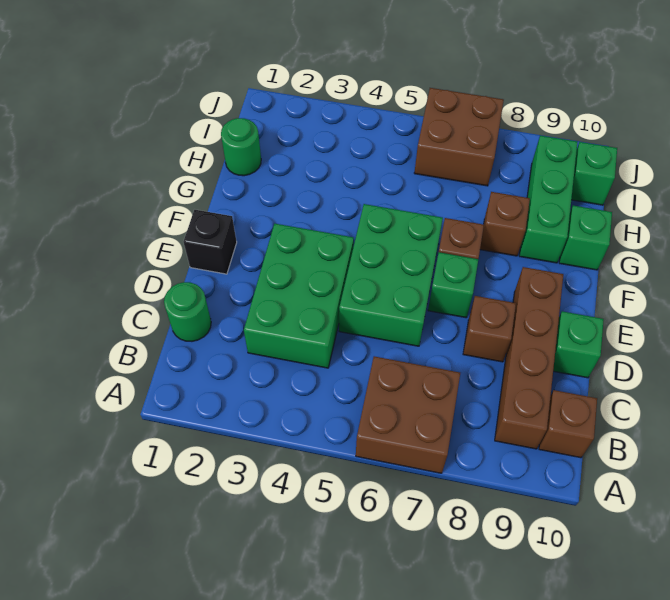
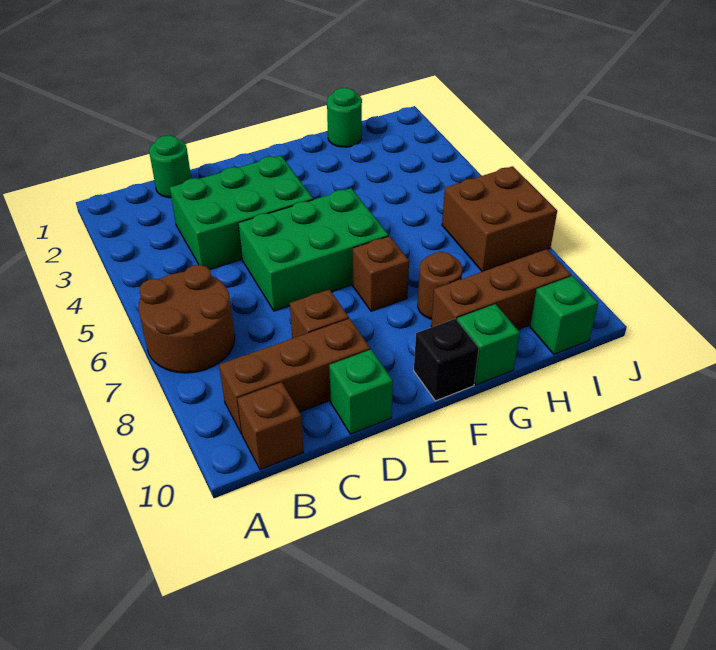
brown brick A6:B7 level 1 -> brown round brick A6:B7 level 1
brown brick B9:E9 level 1 -> brown brick B9:D9 level 1
black brick E1 level 1 -> black brick F10 level 1
green brick E7 level 1 -> none
brown brick G8 level 1 -> brown round brick G8 level 1
green brick G9:I9 level 1 -> brown brick G9:I9 level 1

